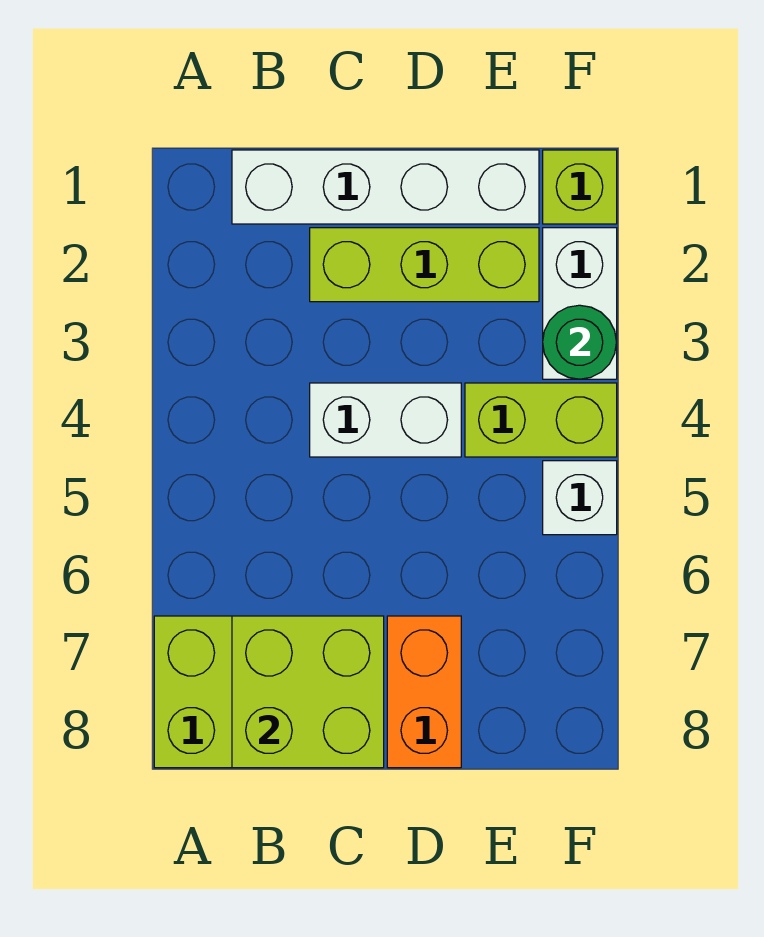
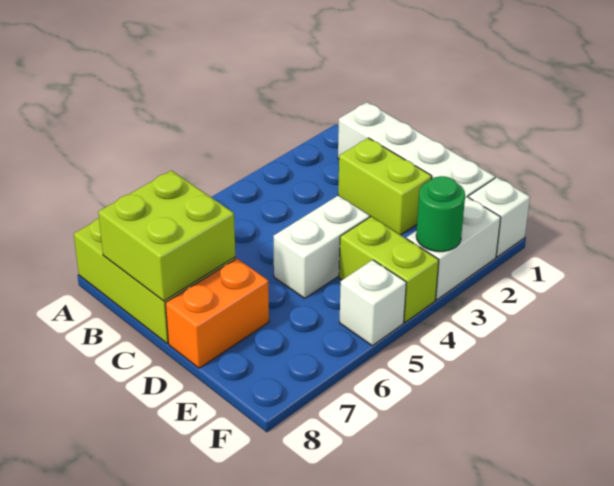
lime brick C2:E2 level 1 -> lime brick C2:D2 level 1
white brick C4:D4 level 1 -> white brick D4:D5 level 1
lime brick F1 level 1 -> white brick F1 level 1

